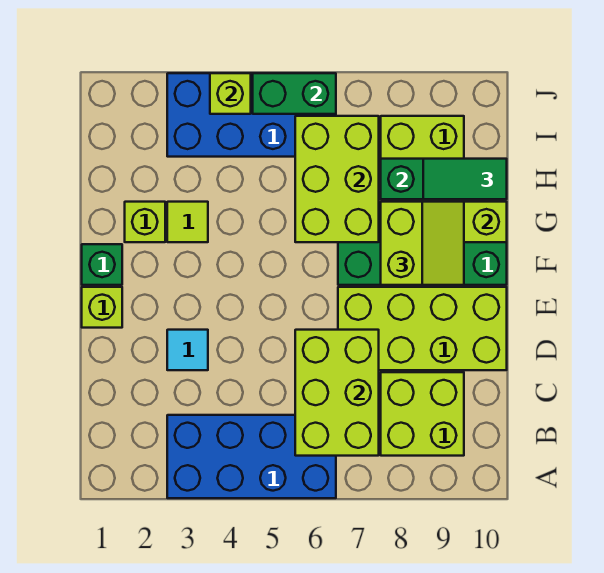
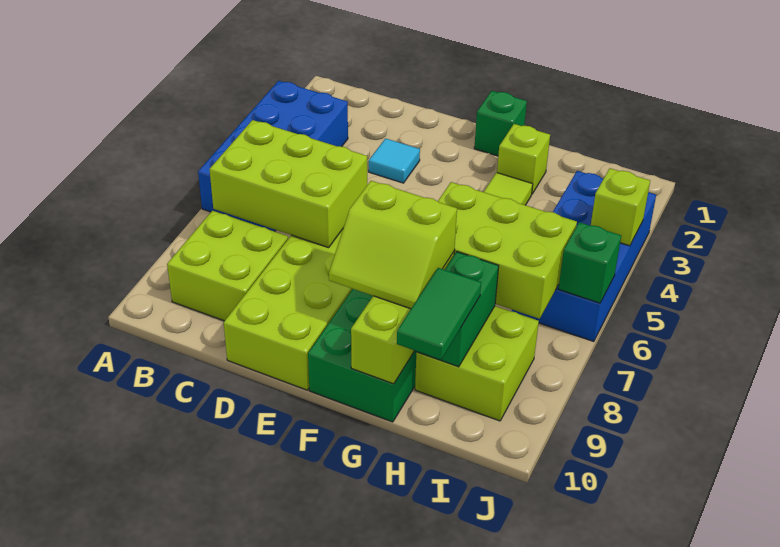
lime brick E1 level 1 -> none
green brick J5:J6 level 2 -> green brick J6 level 2

